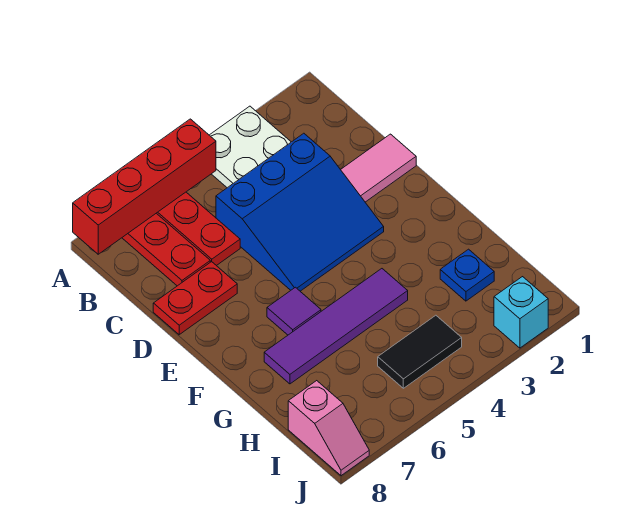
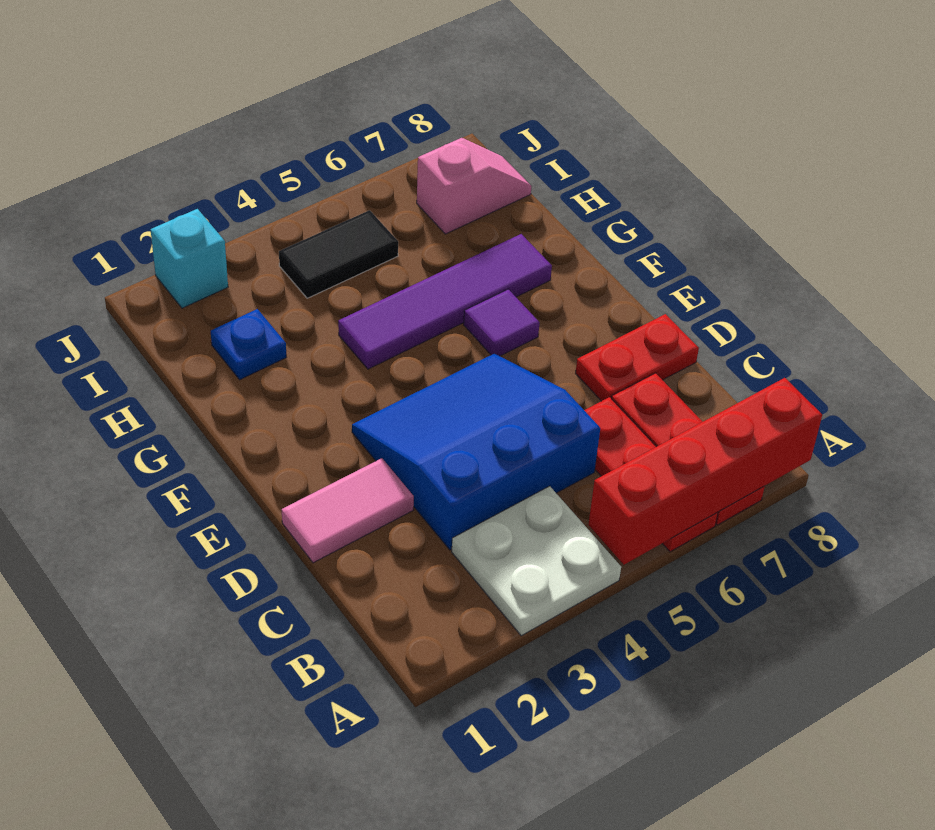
pink slope I8:J8 level 1 top I -> pink slope I7:I8 level 1 top 7

